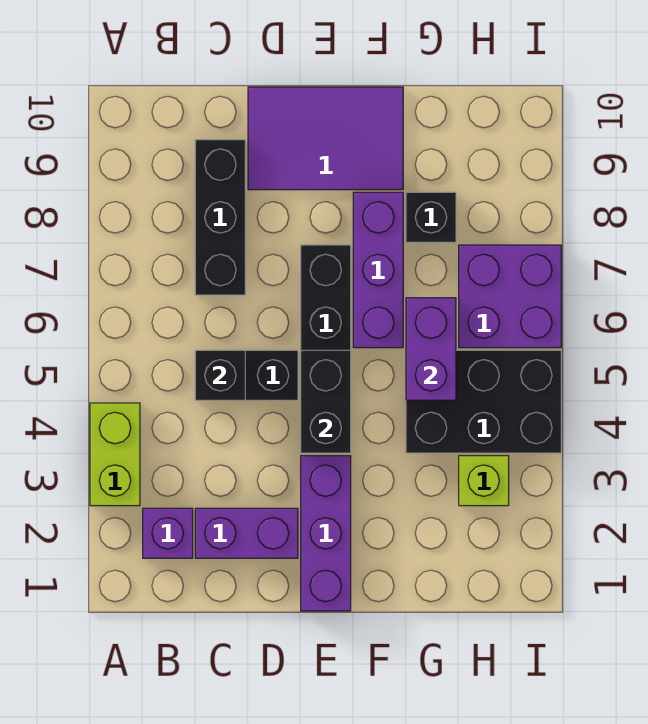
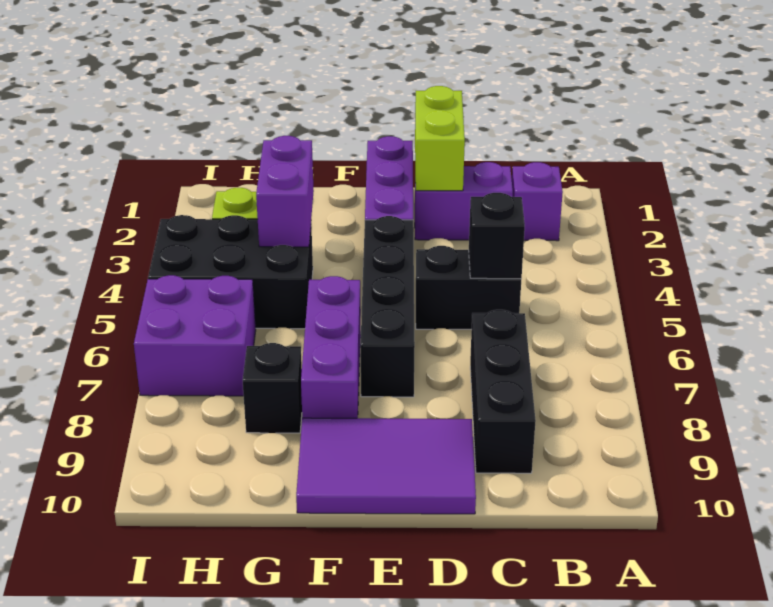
lime brick A3:A4 level 1 -> lime brick D1:D2 level 2
black brick E4:E5 level 2 -> none
purple brick G5:G6 level 2 -> purple brick G3:G4 level 2

